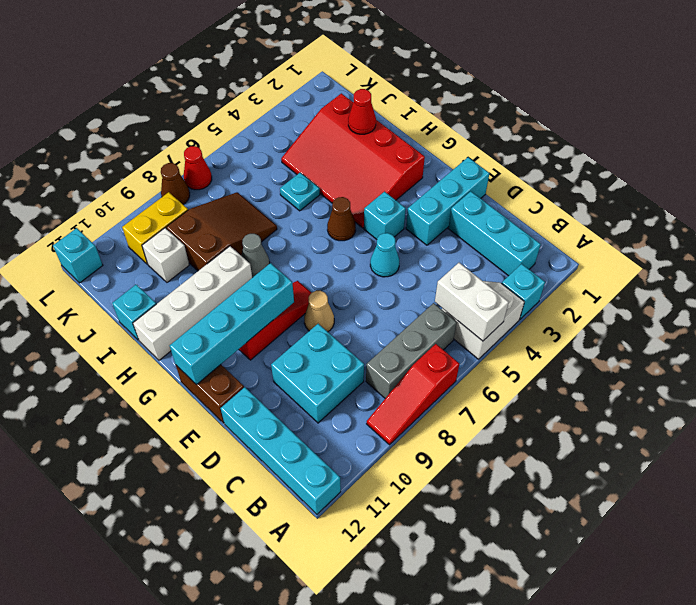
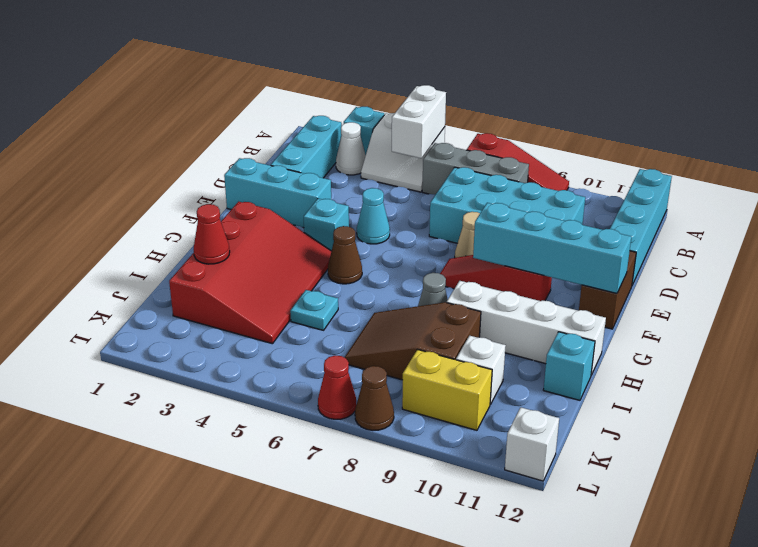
none -> white cone B3 level 1
cyan brick C9:D10 level 1 -> cyan brick C7:D10 level 1
cyan brick L12 level 1 -> white brick L12 level 1

